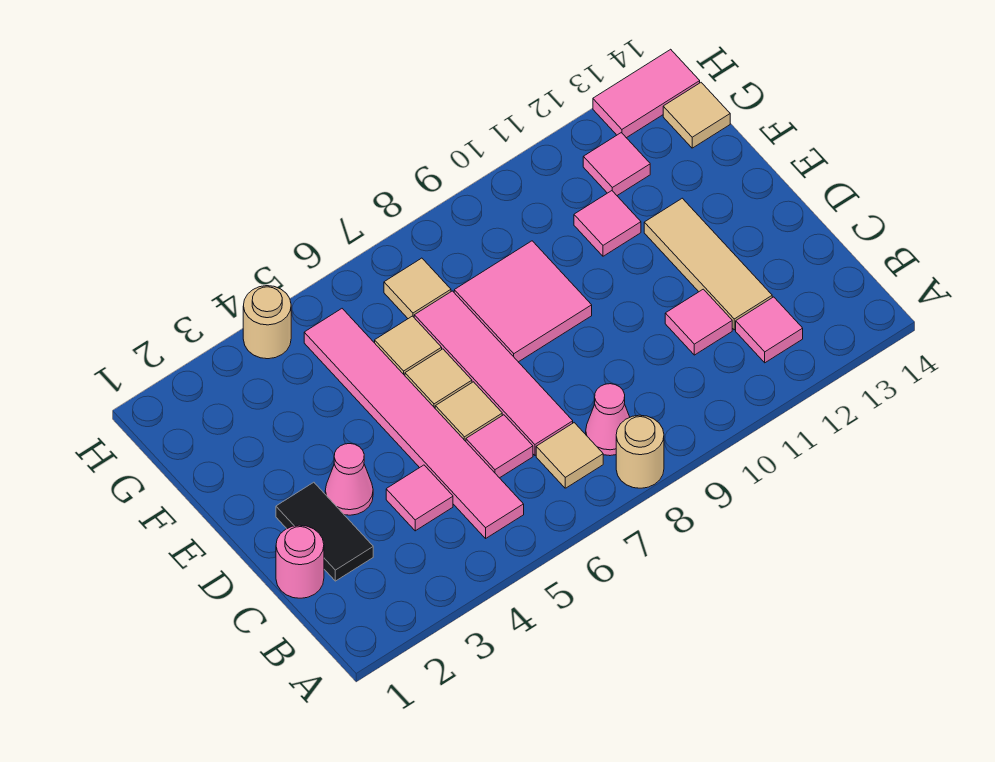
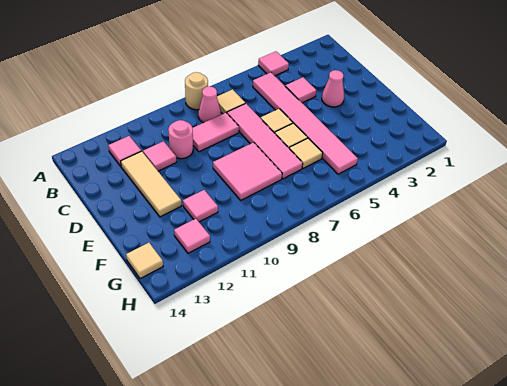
pink round brick C1 level 1 -> pink round brick C10 level 1
black tile C2:D2 level 1 -> none
pink tile C6 level 1 -> pink tile A4 level 1
tan tile G7 level 1 -> none
tan round brick H4 level 1 -> none
pink tile H13:H14 level 1 -> pink tile C8:C9 level 1

